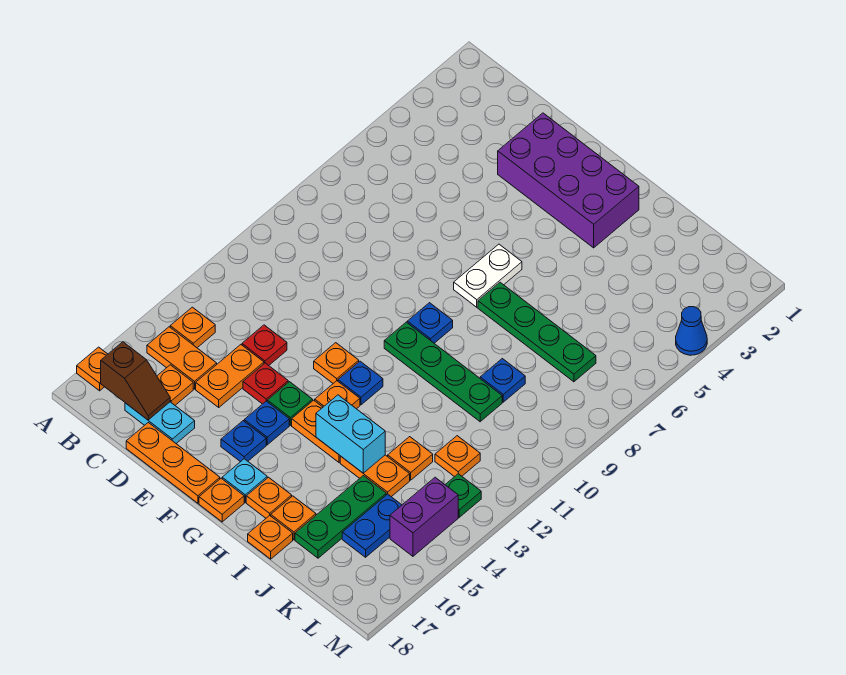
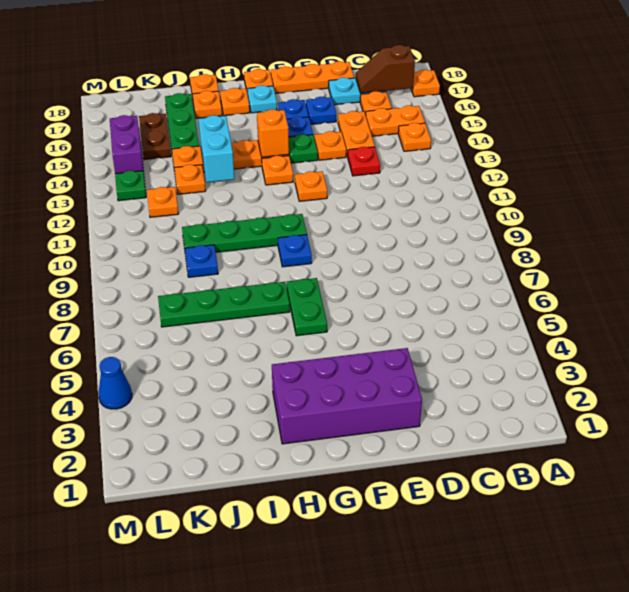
red plate E14 level 1 -> orange plate E14 level 1
white plate G6:G7 level 1 -> green plate G6:G7 level 1
blue plate G12 level 1 -> blue plate E16 level 1
none -> orange brick G14 level 2
cyan brick H14:I14 level 2 -> cyan brick I13:I14 level 2
blue plate K15:K16 level 1 -> brown plate K15:K16 level 1

